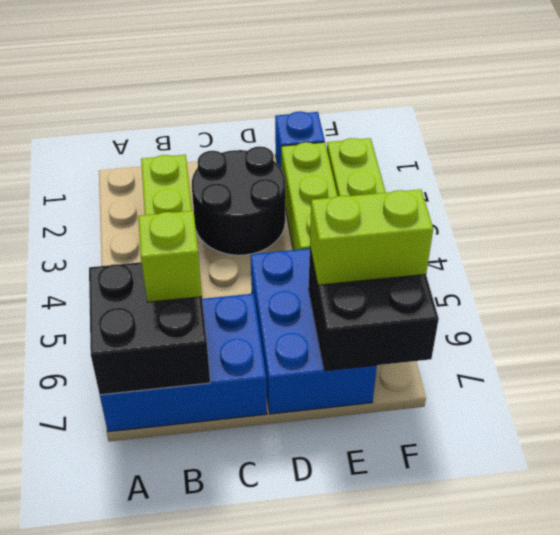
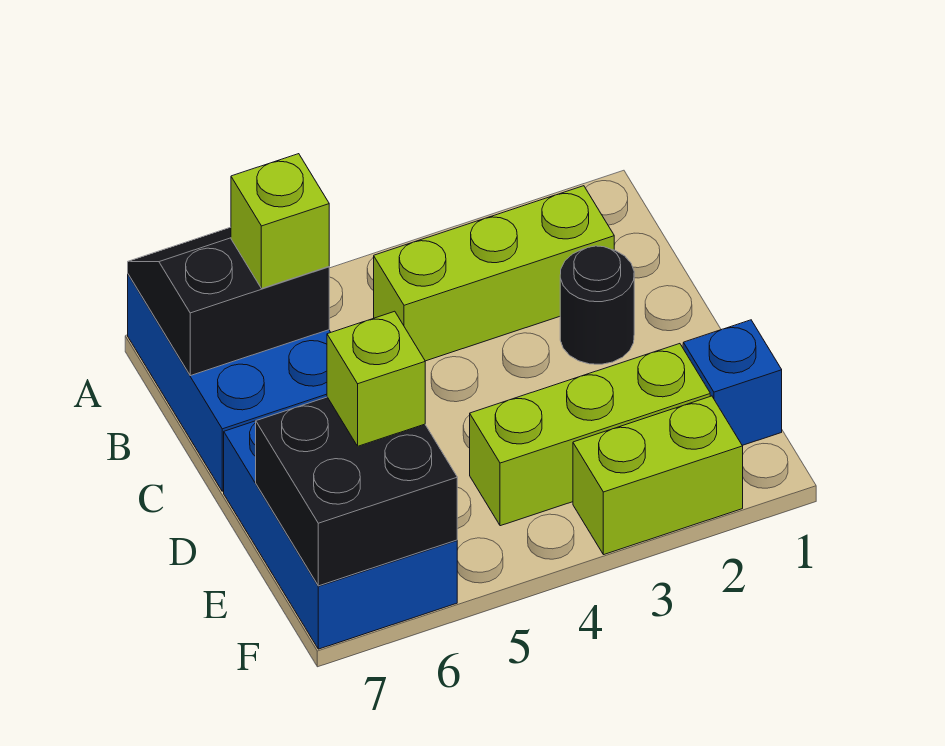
black brick A6:B7 level 2 -> black slope A6:B7 level 2 top B
black round brick C2:D3 level 1 -> black round brick C2 level 1
blue brick D5:E7 level 1 -> blue brick D6:F7 level 1
lime brick E6:F6 level 3 -> lime brick E6 level 3

